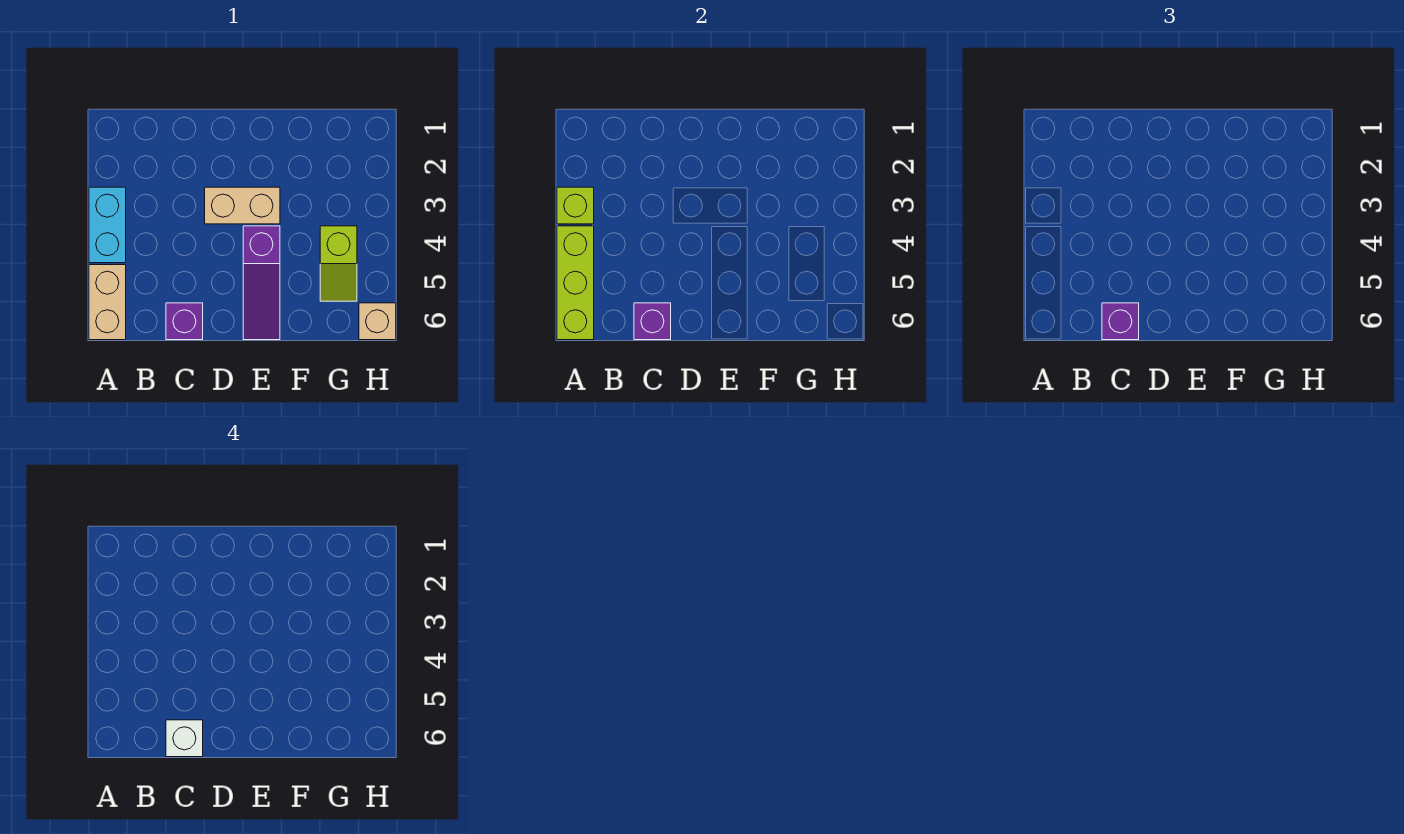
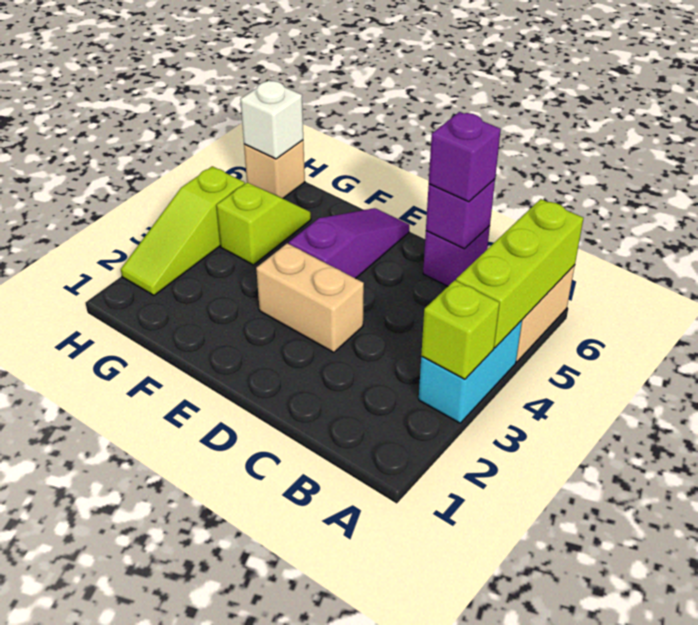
white brick C6 level 4 -> white brick H6 level 2
none -> lime slope H2:H4 level 1 top 4

